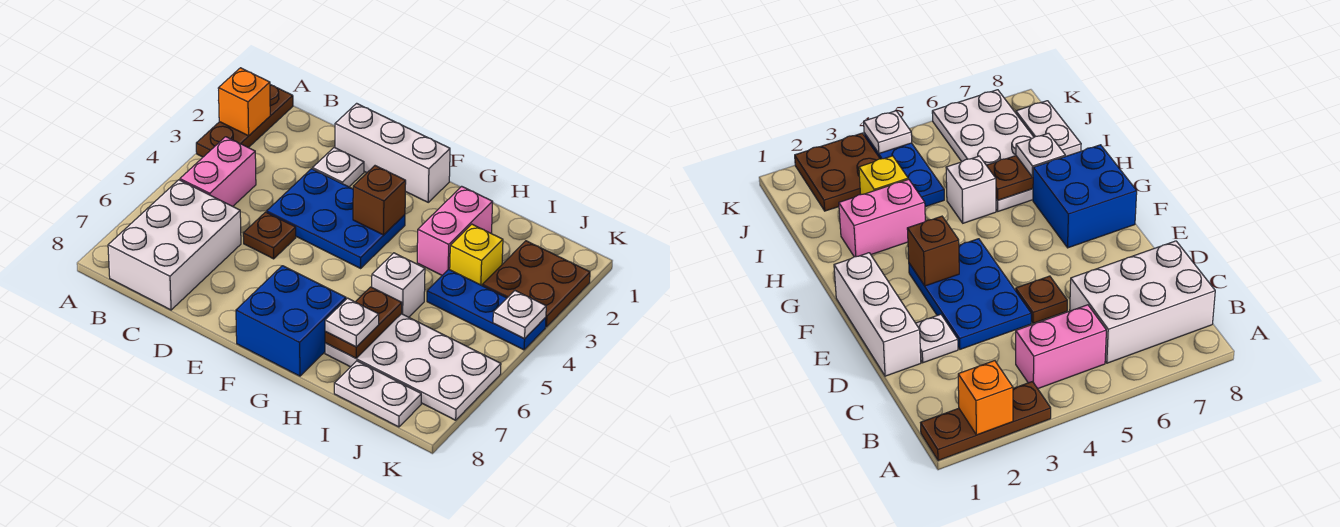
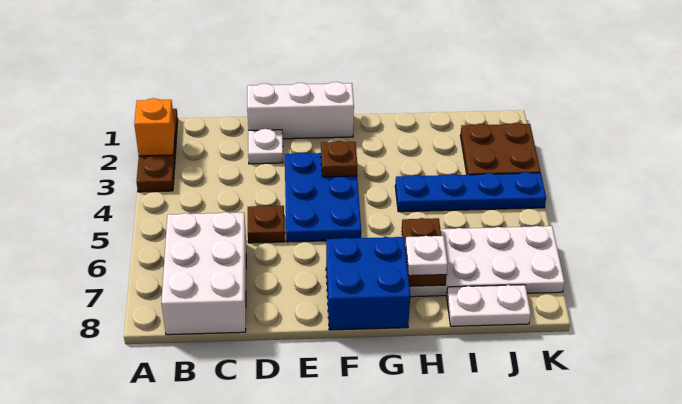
pink brick B4:B5 level 1 -> none
blue plate D3:F4 level 1 -> blue plate E3:F5 level 1
brown brick F3 level 2 -> brown plate F3 level 2
pink brick H2:H3 level 1 -> none
white brick H5 level 1 -> none
yellow brick I3 level 1 -> none
blue plate I4:K4 level 1 -> blue plate H4:K4 level 1
white plate K4 level 2 -> none

